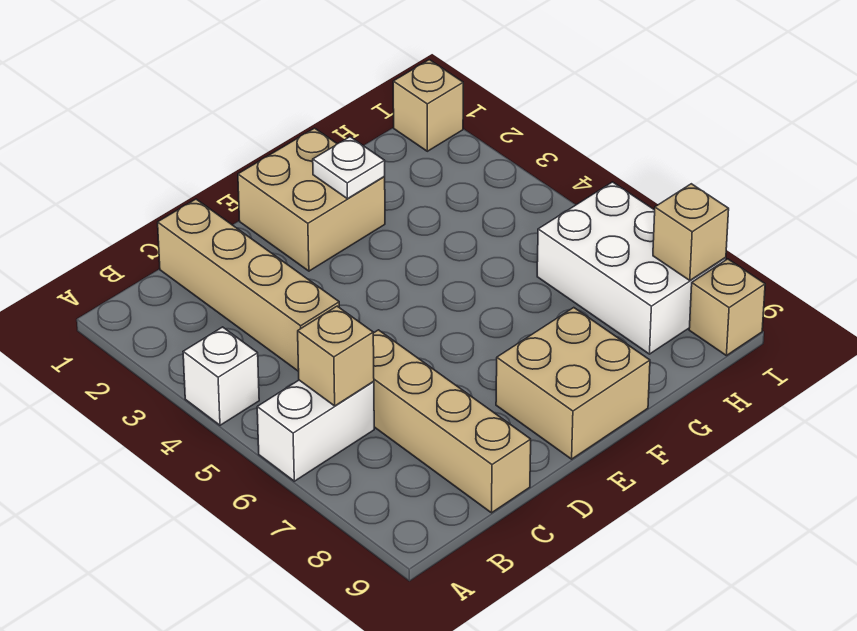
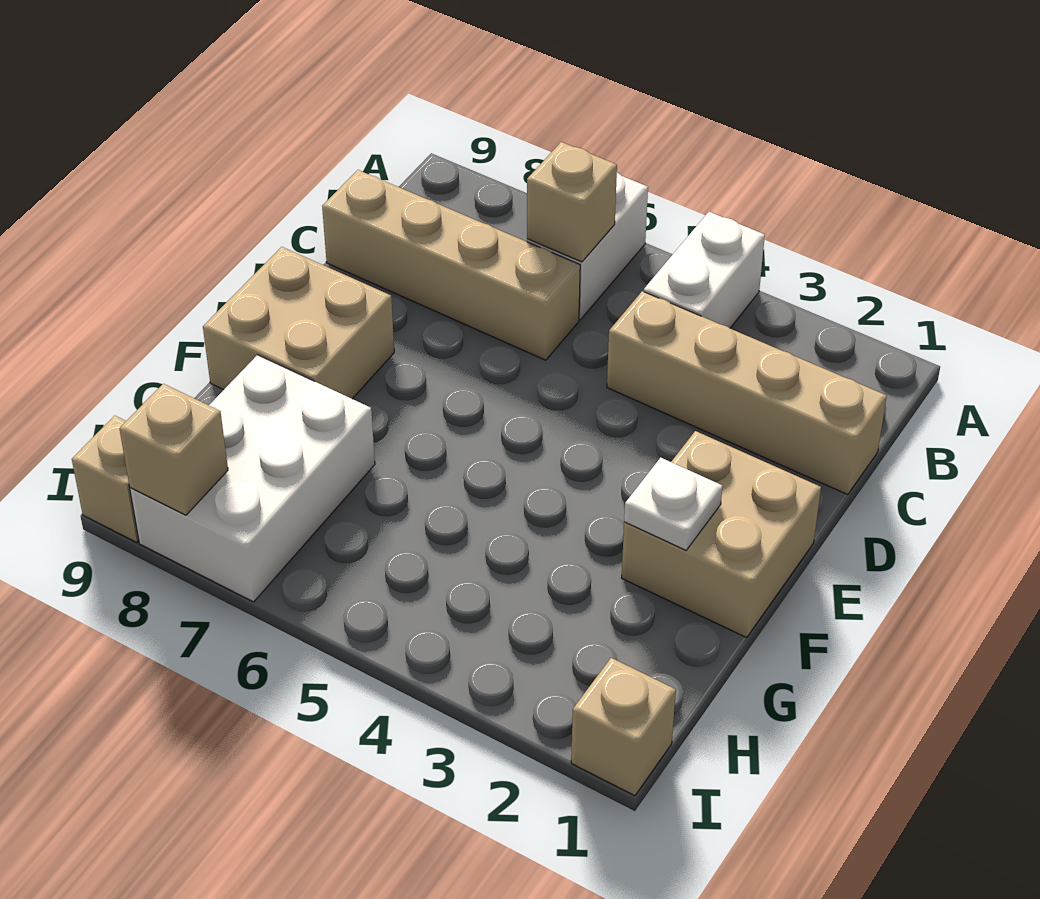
white brick A4 level 1 -> white brick A4:B4 level 1
white brick H6:I8 level 1 -> white brick G7:I8 level 1

